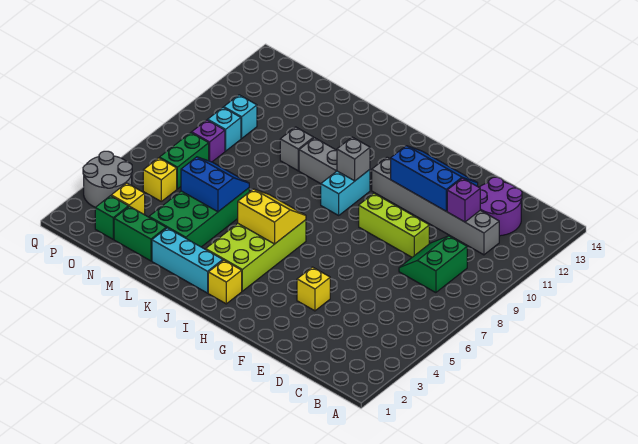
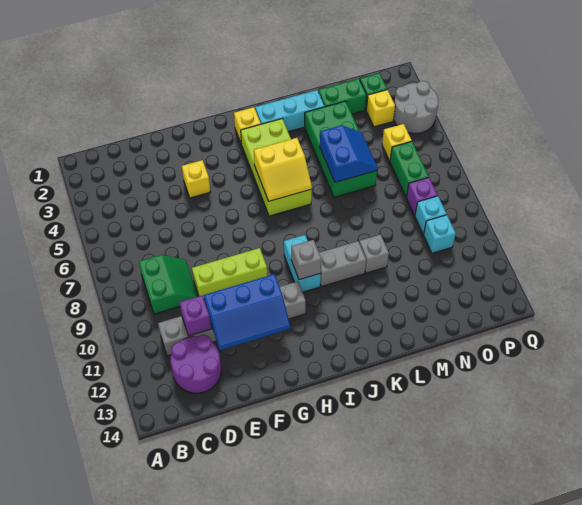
blue slope L5:M6 level 2 top 5 -> blue slope L5:M6 level 2 top L

